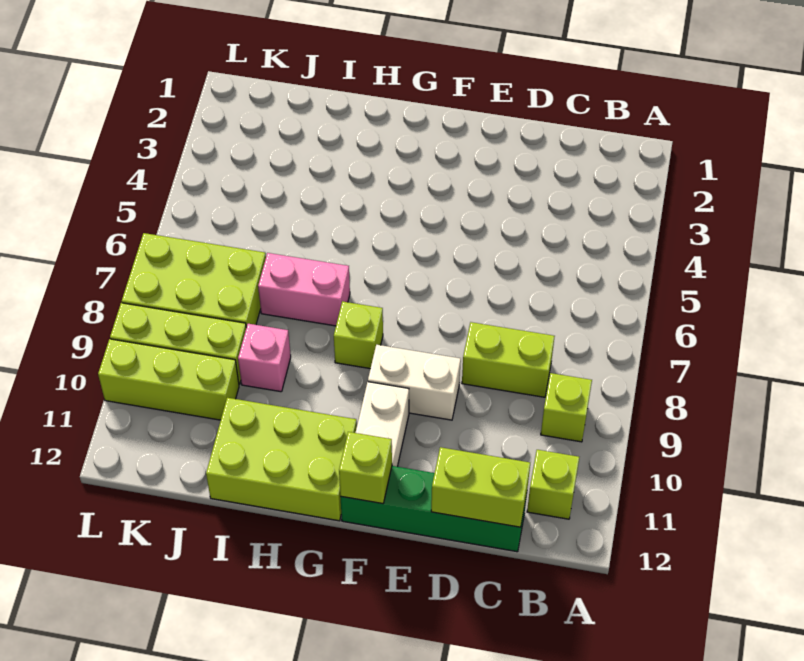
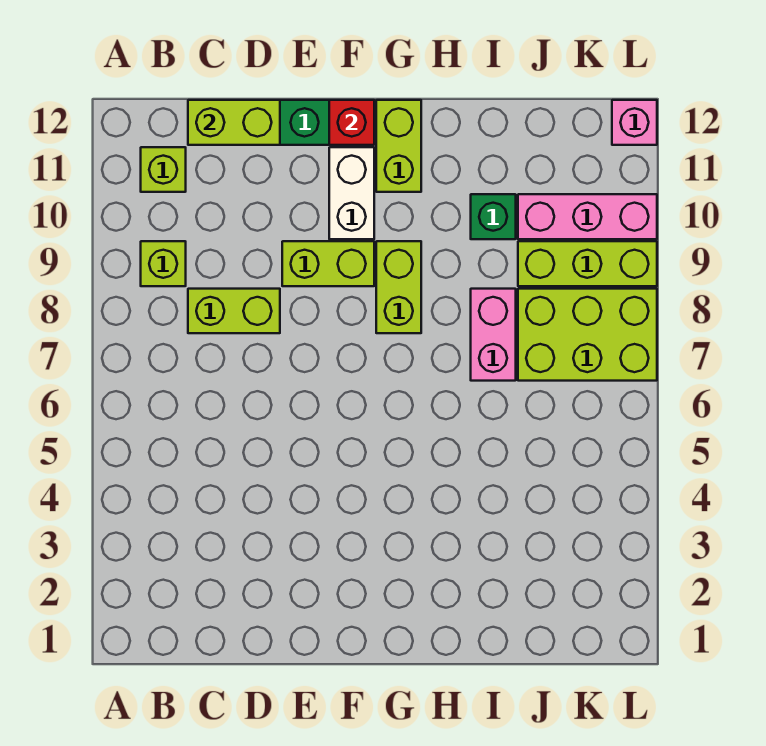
white brick E9:F9 level 1 -> lime brick E9:F9 level 1
lime brick F12 level 2 -> red brick F12 level 2
lime brick G8 level 1 -> lime brick G8:G9 level 1
lime brick G11:I12 level 1 -> lime brick G11:G12 level 1
pink brick H7:I7 level 1 -> pink brick I7:I8 level 1
pink brick I9 level 1 -> pink brick L12 level 1
none -> green brick I10 level 1
lime brick J10:L10 level 1 -> pink brick J10:L10 level 1

